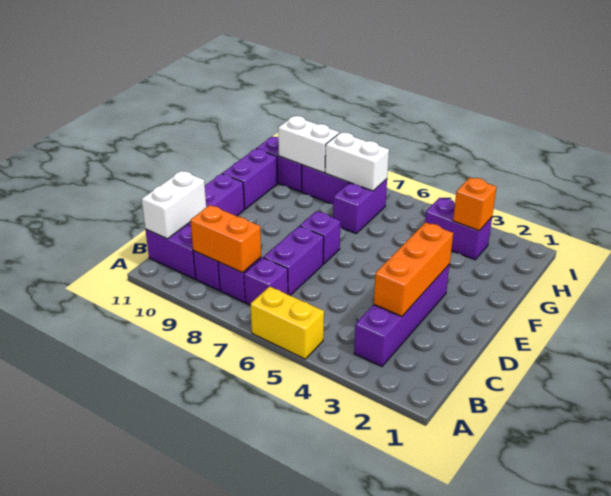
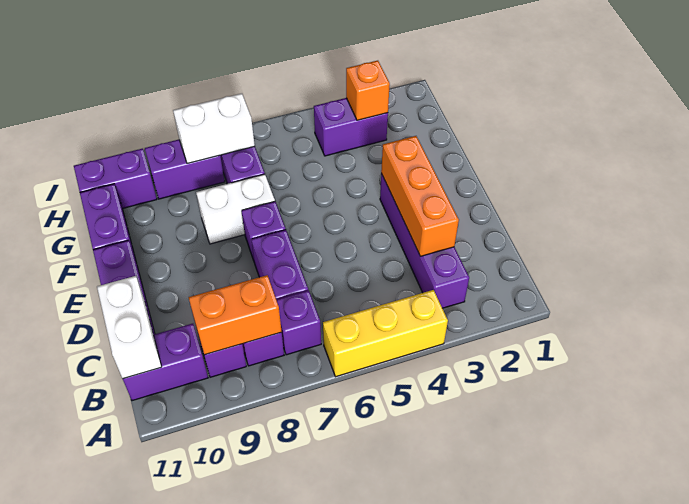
yellow brick A5:A6 level 1 -> yellow brick A4:A6 level 1
white brick H9:H10 level 2 -> white brick F7:F8 level 1

